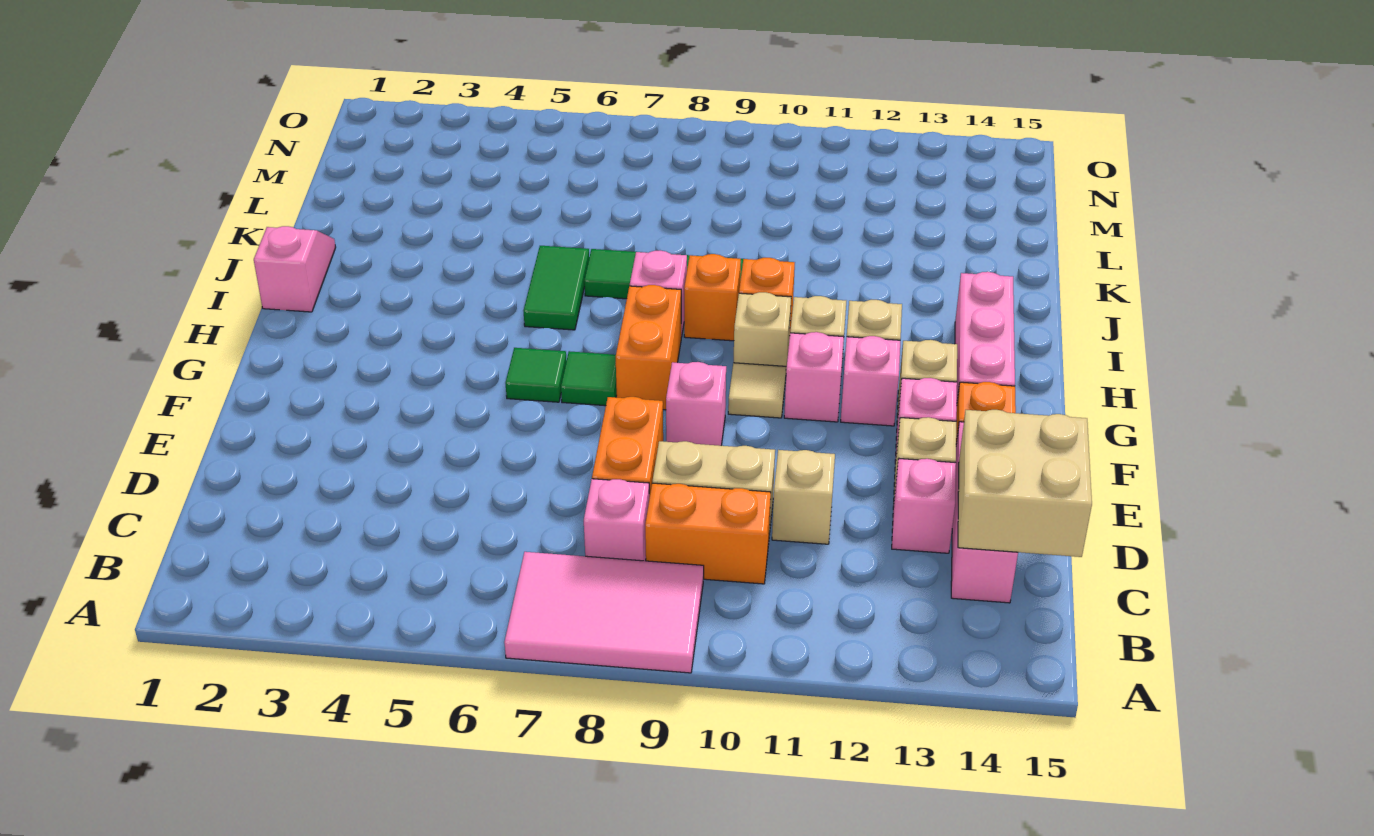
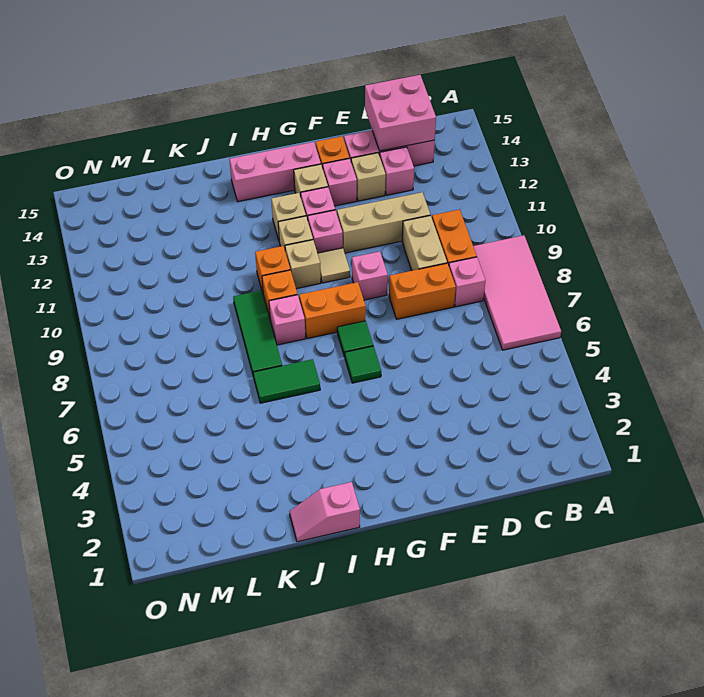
pink tile A7:B9 level 1 -> pink tile A6:B9 level 1
tan brick C14:D15 level 2 -> pink brick C14:D15 level 2
tan brick D11 level 1 -> tan brick D11:F11 level 1

